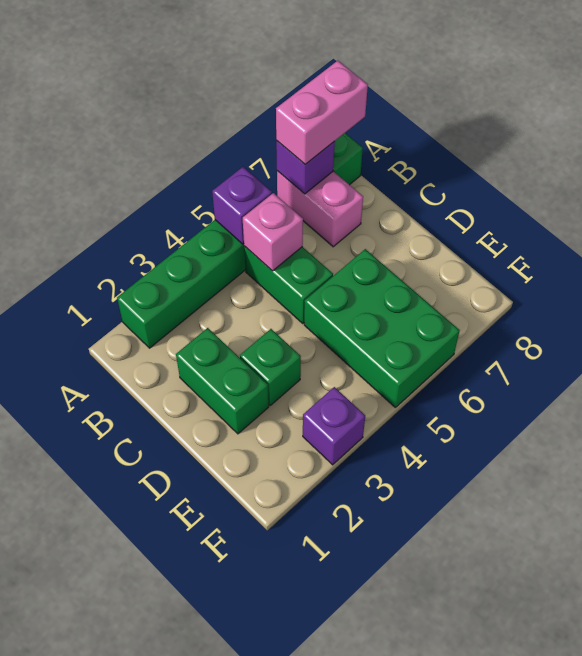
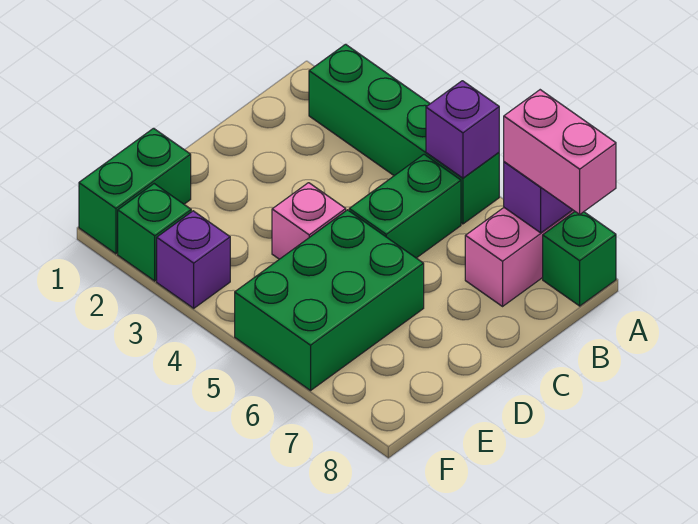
pink brick B5 level 2 -> pink brick D4 level 1
green brick C2:D2 level 1 -> green brick E1:F1 level 1
green brick D3 level 1 -> green brick F2 level 1

